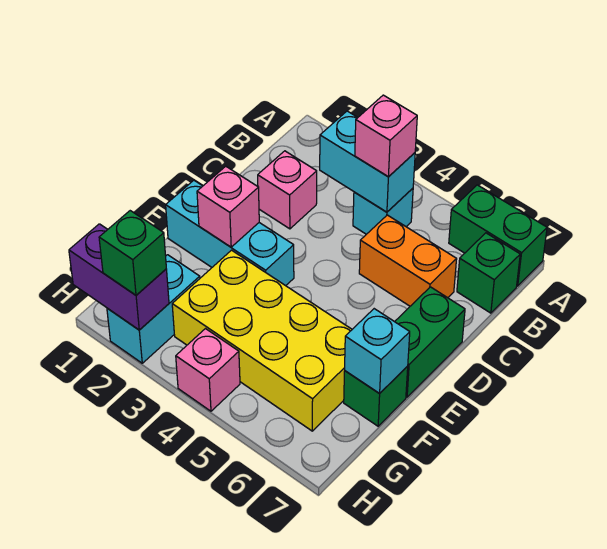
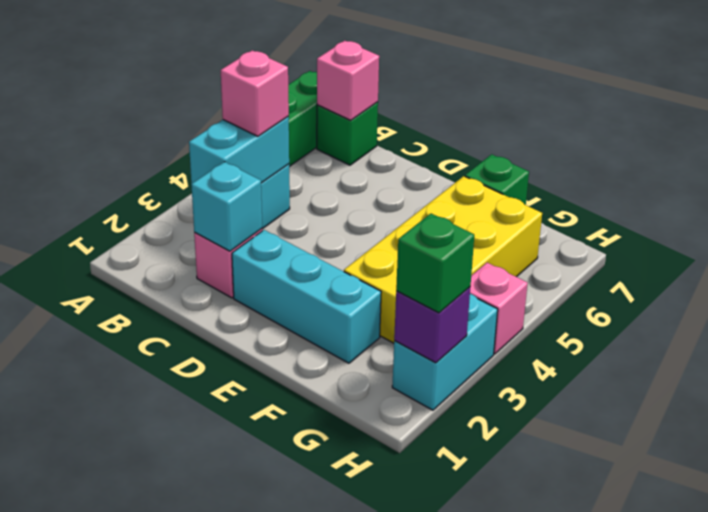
orange brick C5:C6 level 1 -> none
green brick D7:E7 level 1 -> none
cyan brick E1:E3 level 1 -> cyan brick D2:F2 level 1
pink brick E2 level 2 -> pink brick B7 level 2
cyan brick F7 level 2 -> cyan brick C2 level 2
cyan brick G2:H2 level 1 -> cyan brick H2:H3 level 1
purple brick H1:H2 level 2 -> purple brick H2 level 2

